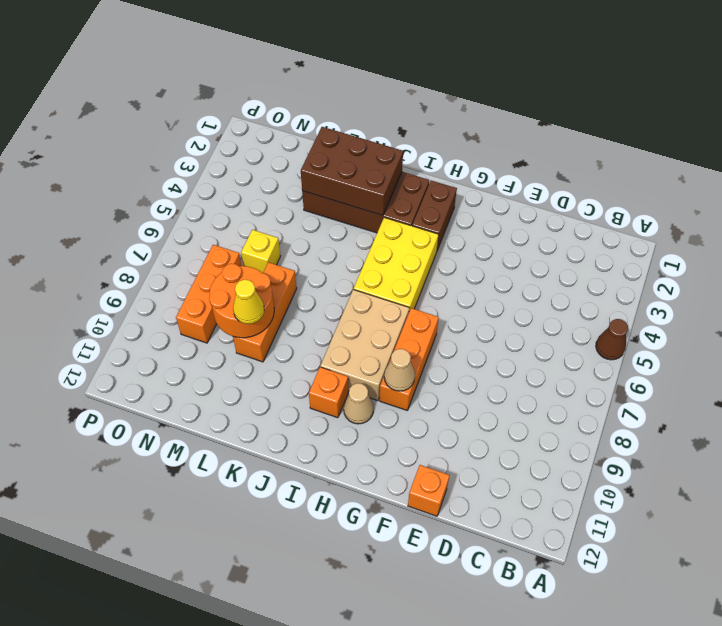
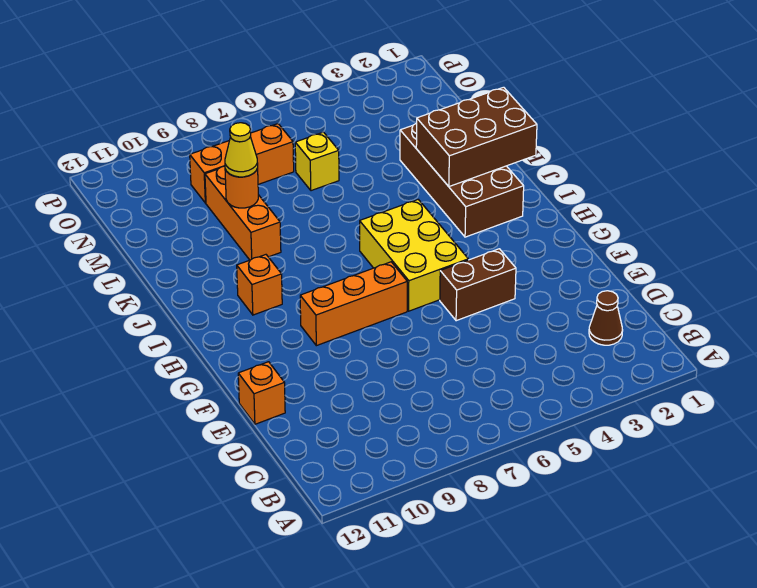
brown cone A5 level 1 -> brown cone C2 level 1
tan cone G9 level 2 -> none
brown brick H2:H3 level 1 -> brown brick F4:F5 level 1
yellow brick H4:I6 level 1 -> yellow brick G5:I6 level 1
tan brick H7:I9 level 1 -> none
tan cone H10 level 1 -> none
brown brick J2:L3 level 2 -> brown brick J1:K3 level 2
orange brick L7:L9 level 1 -> orange brick K9:M9 level 1
orange round brick L8:M9 level 2 -> orange round brick L9 level 2

